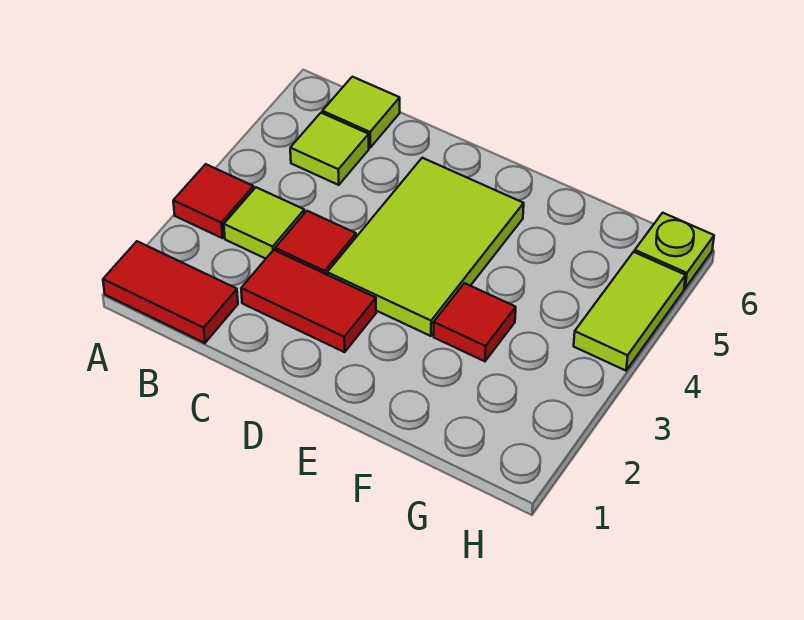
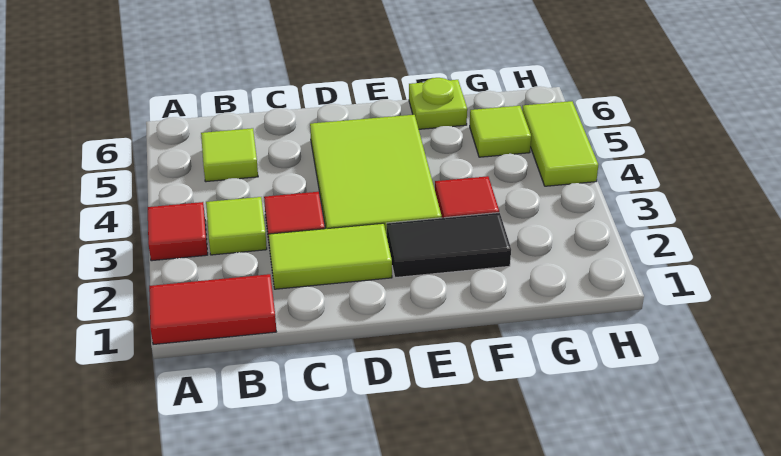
lime tile B6 level 1 -> lime tile G5 level 1
red tile C2:D2 level 1 -> lime tile C2:D2 level 1
none -> black tile E2:F2 level 1
lime plate H6 level 1 -> lime plate F6 level 1

